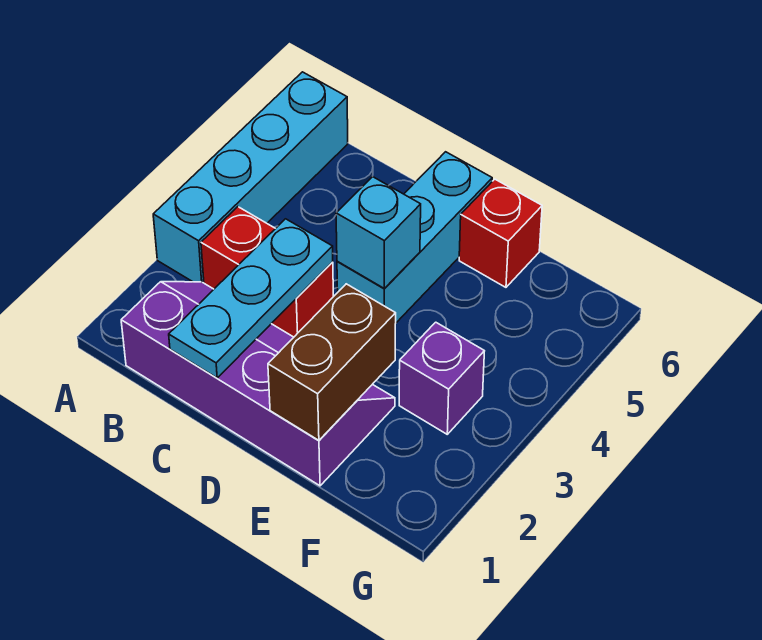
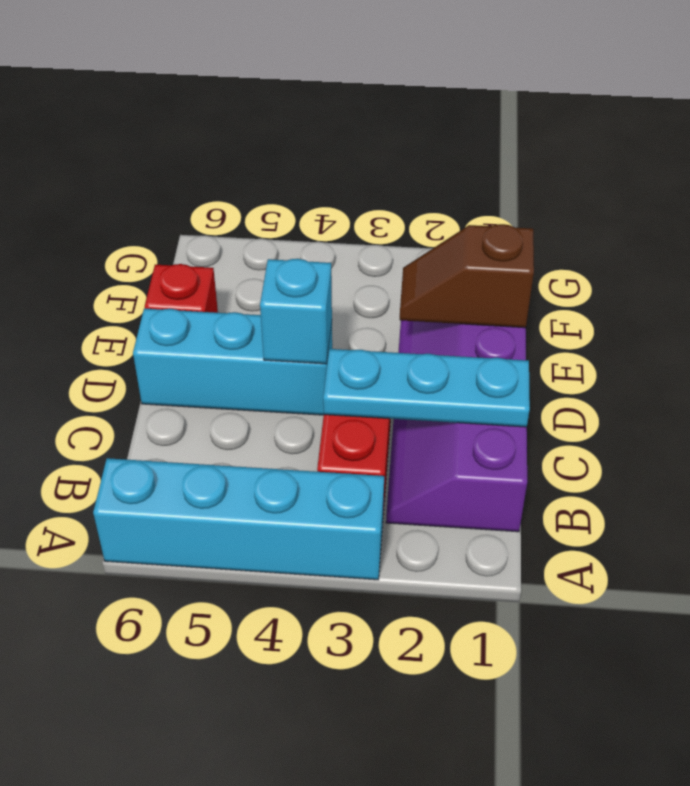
brown brick E1:E2 level 2 -> brown slope E1:E2 level 2 top 1
purple brick F3 level 1 -> none

